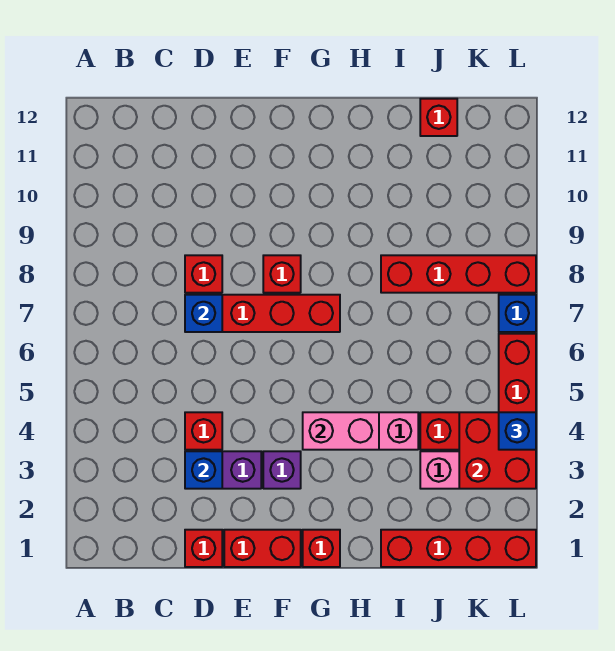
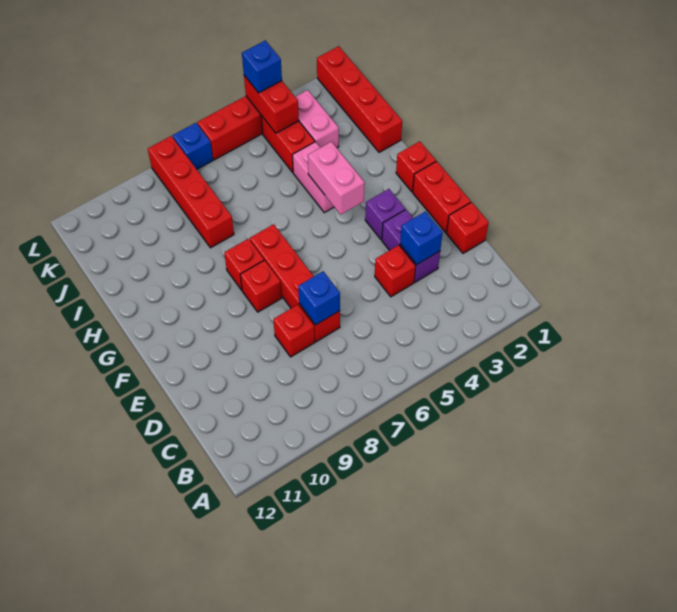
red brick J12 level 1 -> red brick G8 level 1
red brick K3:L4 level 2 -> red brick K4:L4 level 2

